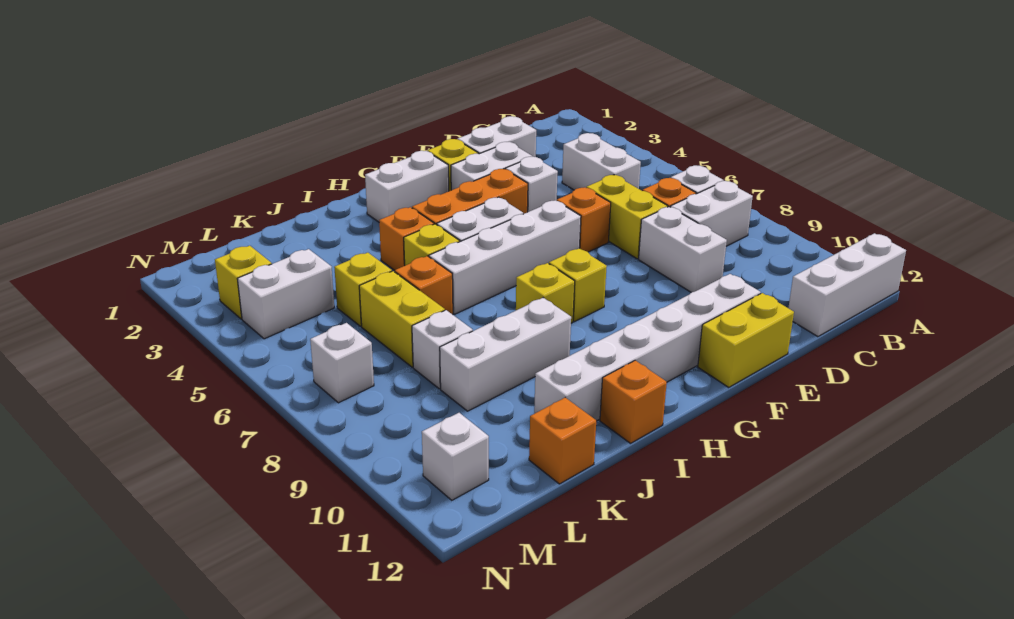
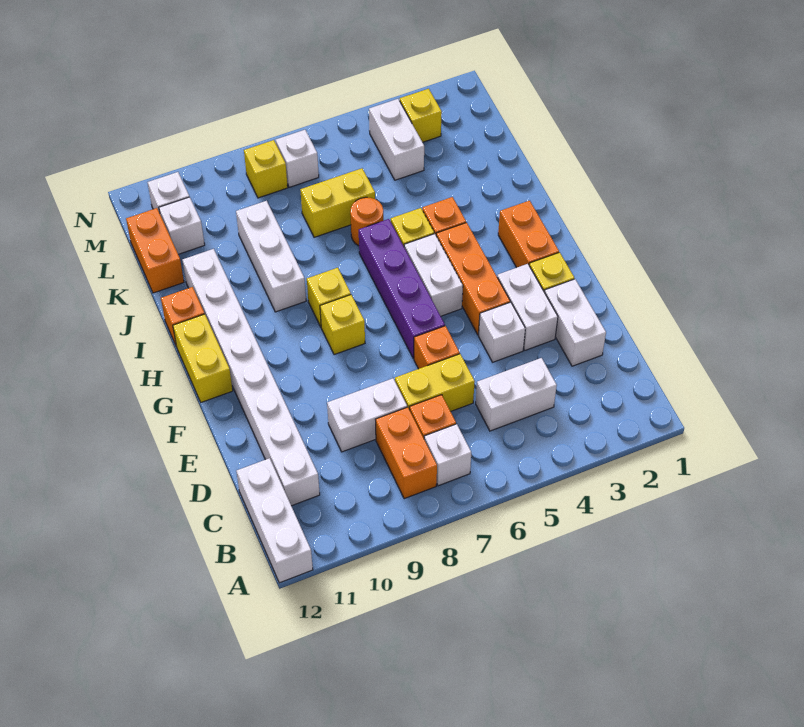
white brick B8:C8 level 1 -> orange brick B8:C8 level 1
white brick E11:J11 level 1 -> white brick C11:J11 level 1
yellow brick E12:F12 level 1 -> yellow brick G12:H12 level 1
white brick F6:I6 level 1 -> purple brick F6:I6 level 1
white brick G2:H2 level 1 -> orange brick G2:H2 level 1
orange brick J6 level 1 -> orange round brick J6 level 1
yellow brick K5 level 1 -> yellow brick M8 level 1
white brick K8 level 1 -> white brick L11 level 1
orange brick K12 level 1 -> orange brick K12:L12 level 1

